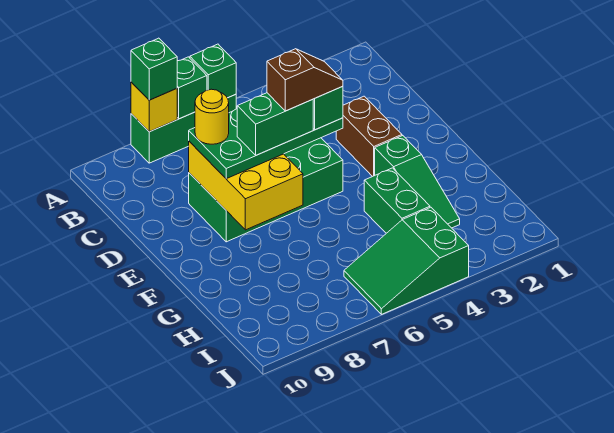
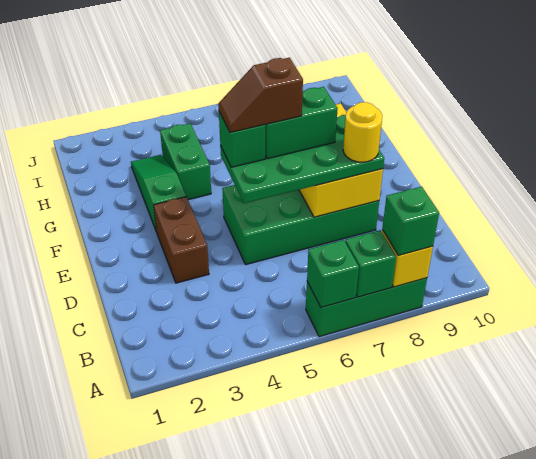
green slope I4:J6 level 1 top 4 -> none

